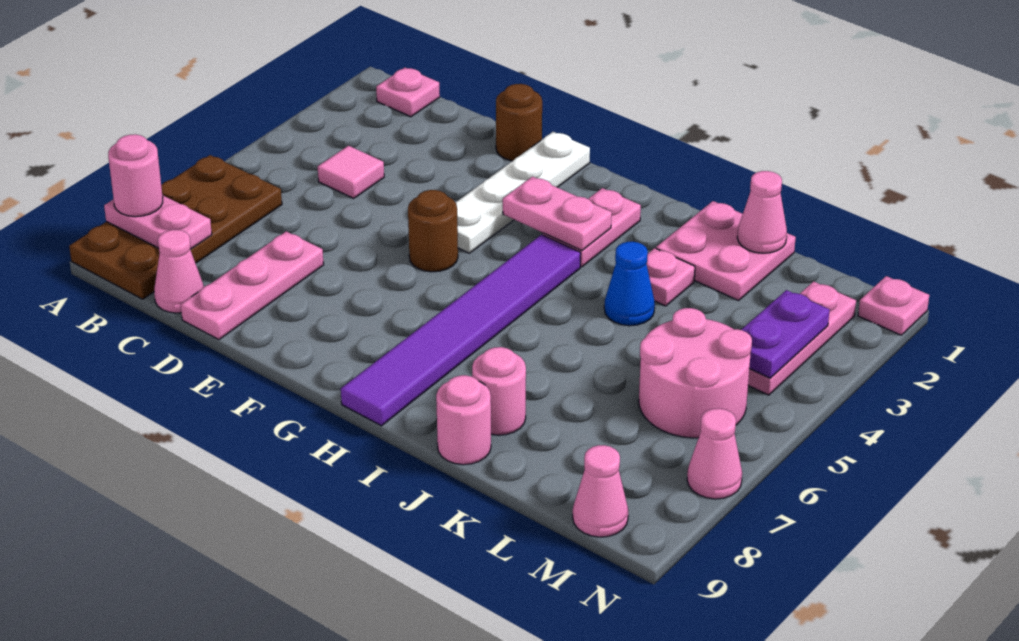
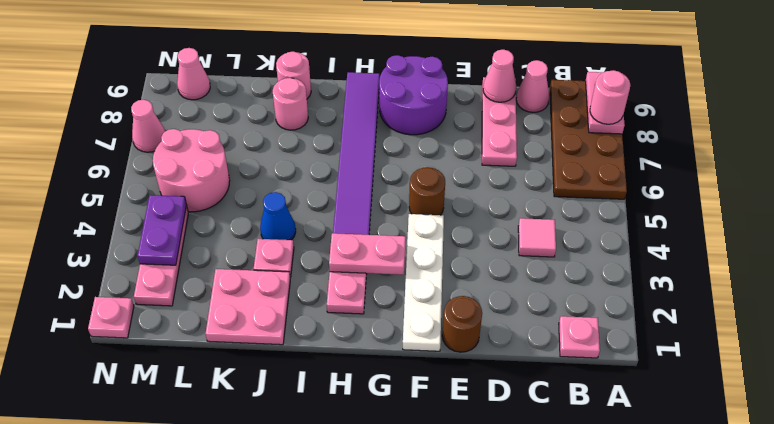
pink plate A8:B8 level 2 -> pink plate A8:A9 level 2
none -> purple round brick F8:G9 level 1
pink cone K1 level 2 -> pink cone D9 level 2

